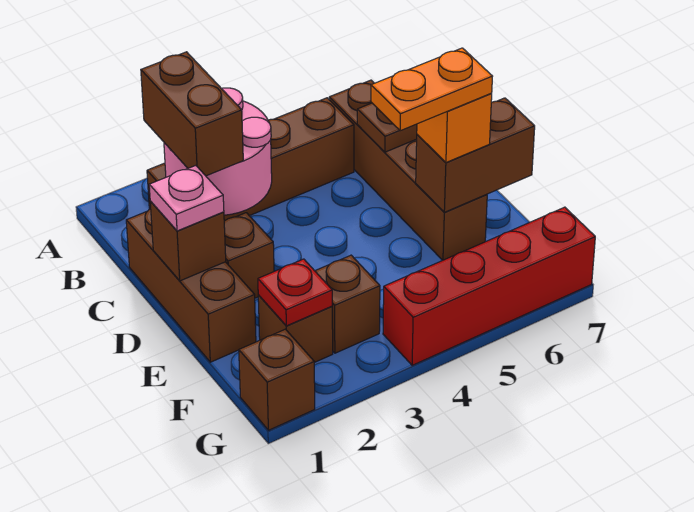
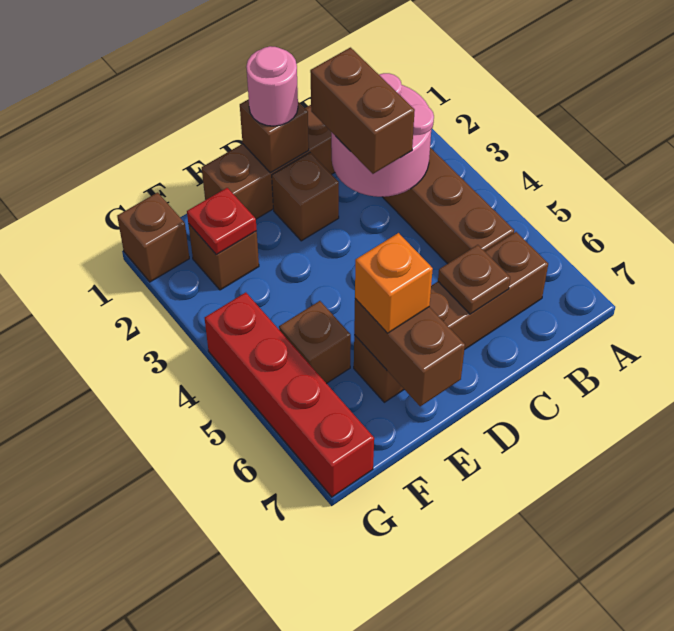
brown brick B2:C2 level 3 -> brown brick C2:C3 level 3
pink plate D1 level 3 -> pink round brick D1 level 3
orange plate E5:E6 level 4 -> none
brown brick F3 level 1 -> brown brick F5 level 1

